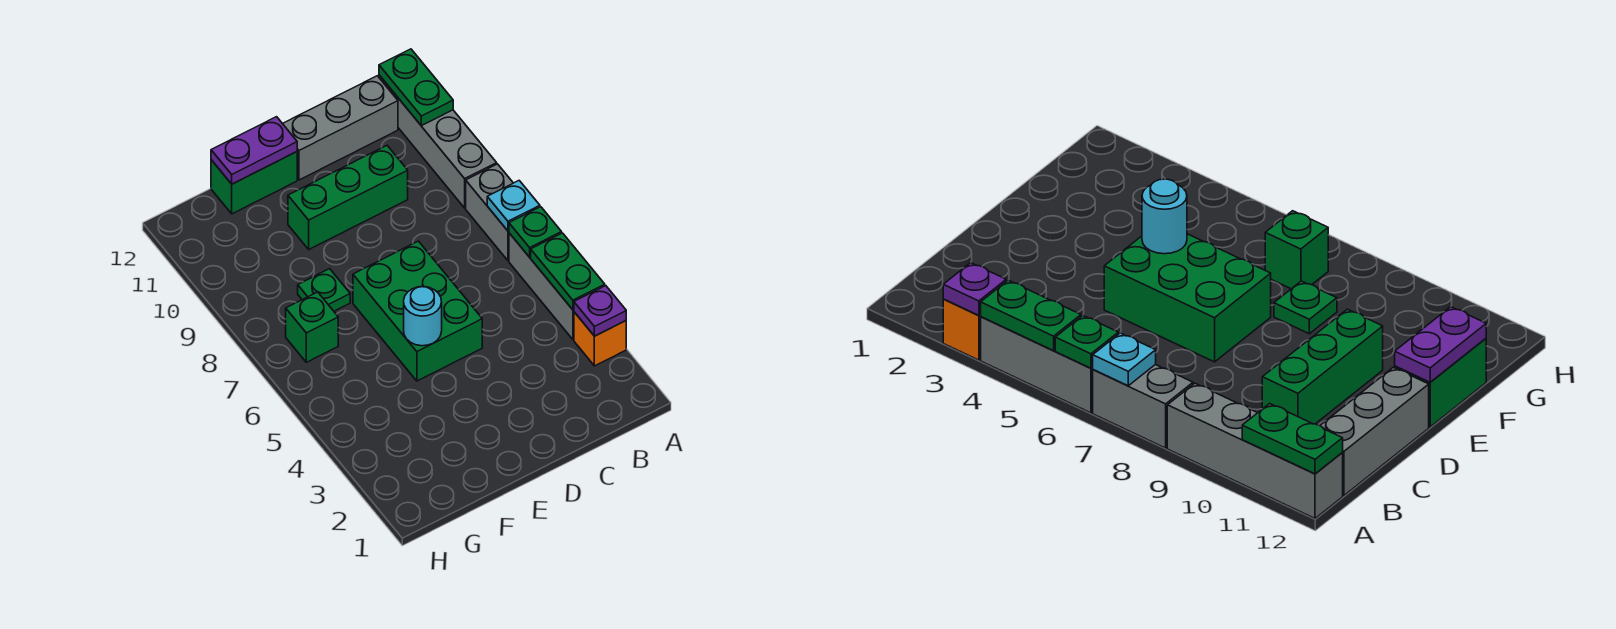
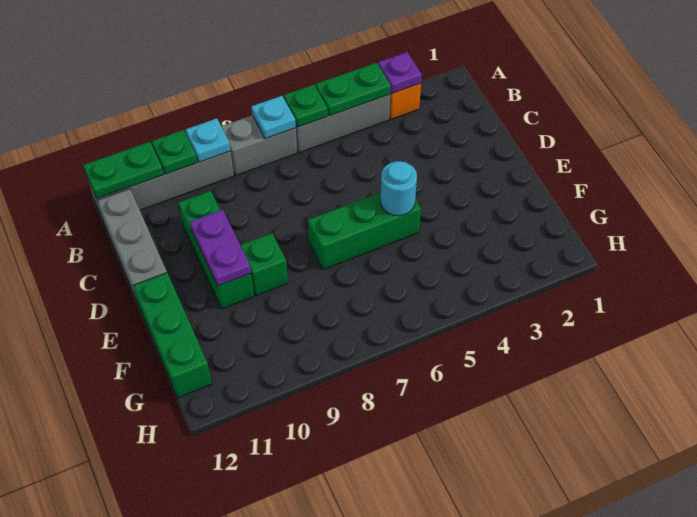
none -> cyan plate A9 level 2
green brick D5:E7 level 1 -> green brick E5:E7 level 1
green brick E12:F12 level 1 -> green brick E12:G12 level 1
purple plate E12:F12 level 2 -> purple plate D10:E10 level 2
green plate F8 level 1 -> green plate A10 level 2
green brick G7 level 1 -> green brick E9 level 1

